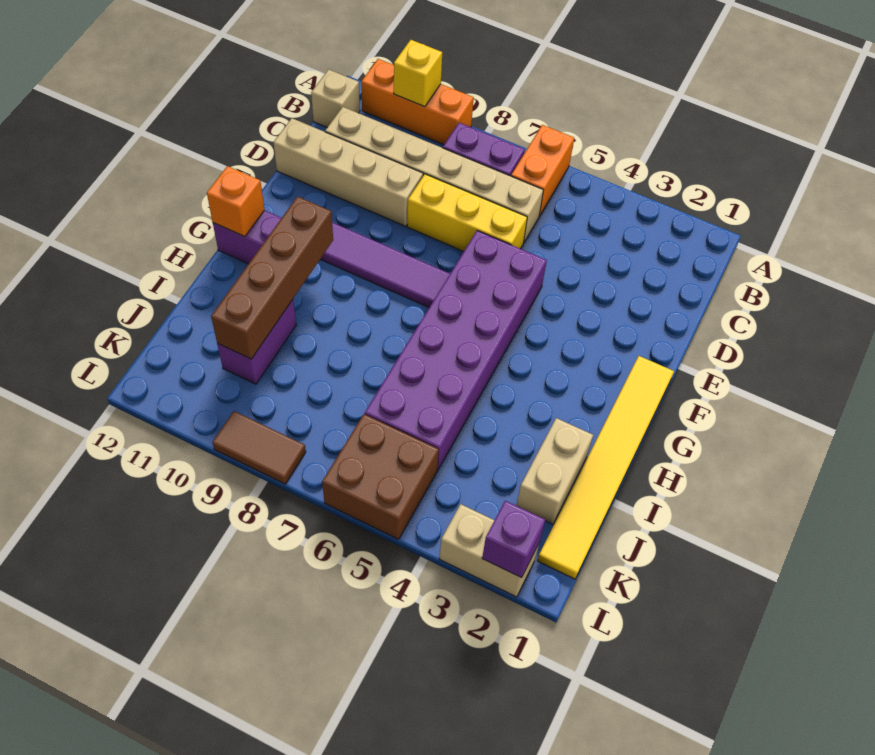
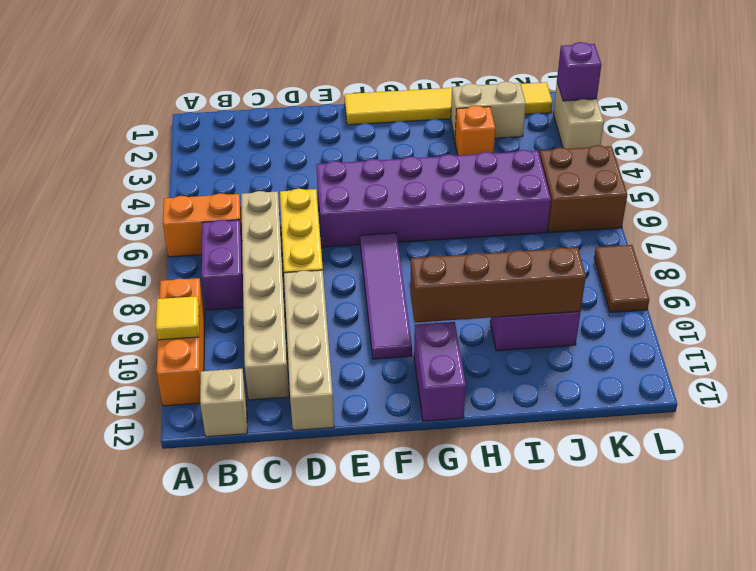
yellow brick A10 level 2 -> yellow tile A10 level 2
orange brick G12 level 2 -> orange brick I3 level 1

